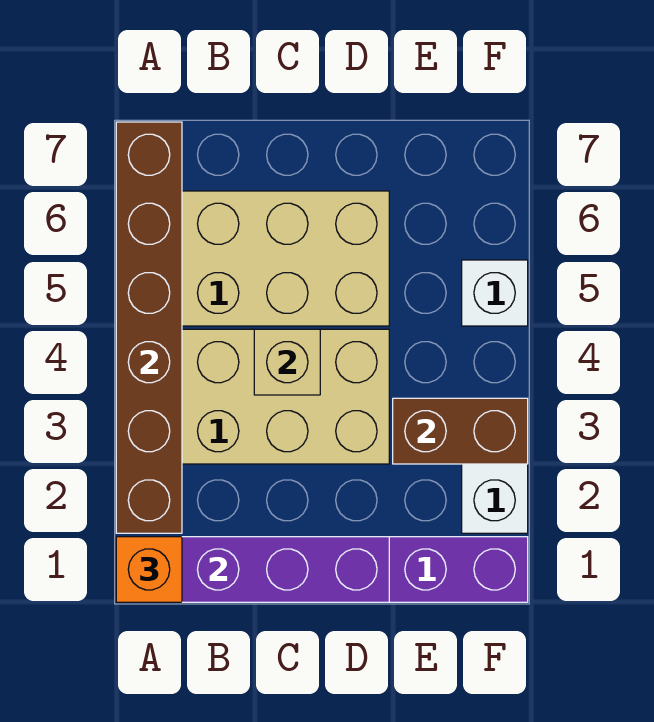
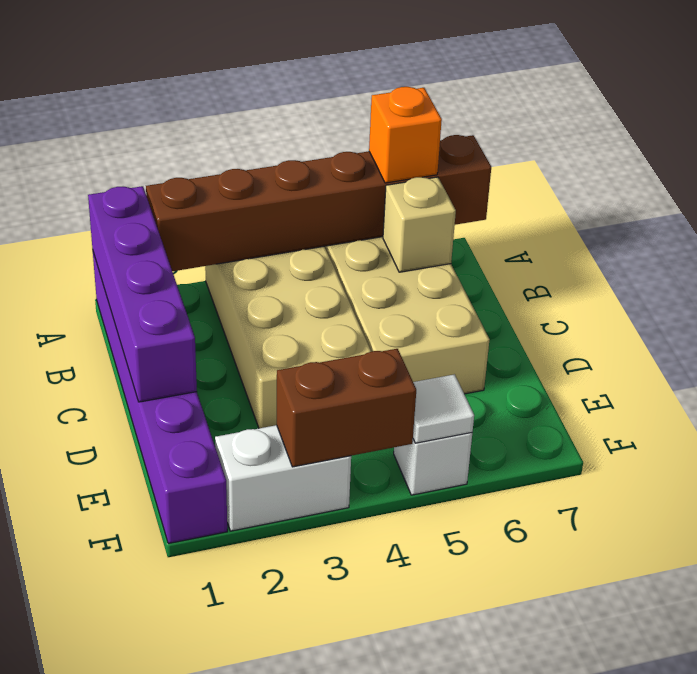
orange brick A1 level 3 -> orange brick A6 level 3
tan brick C4 level 2 -> tan brick B6 level 2
brown brick E3:F3 level 2 -> brown brick F3:F4 level 2
none -> white tile F5 level 2

